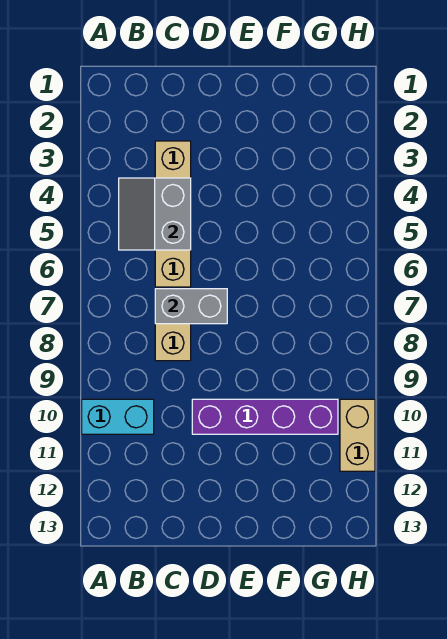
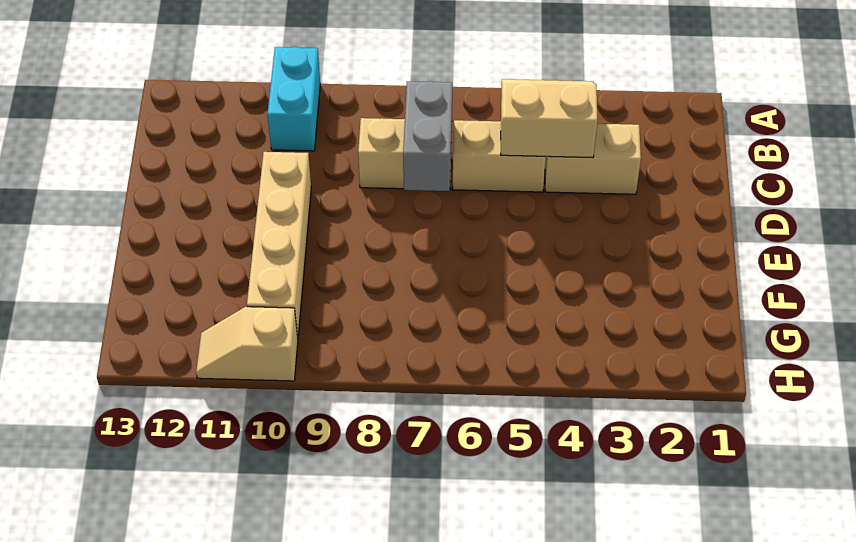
grey slope B4:C5 level 2 top C -> tan slope B4:C5 level 2 top C
purple brick D10:G10 level 1 -> tan brick D10:G10 level 1
tan brick H10:H11 level 1 -> tan slope H10:H11 level 1 top 10

